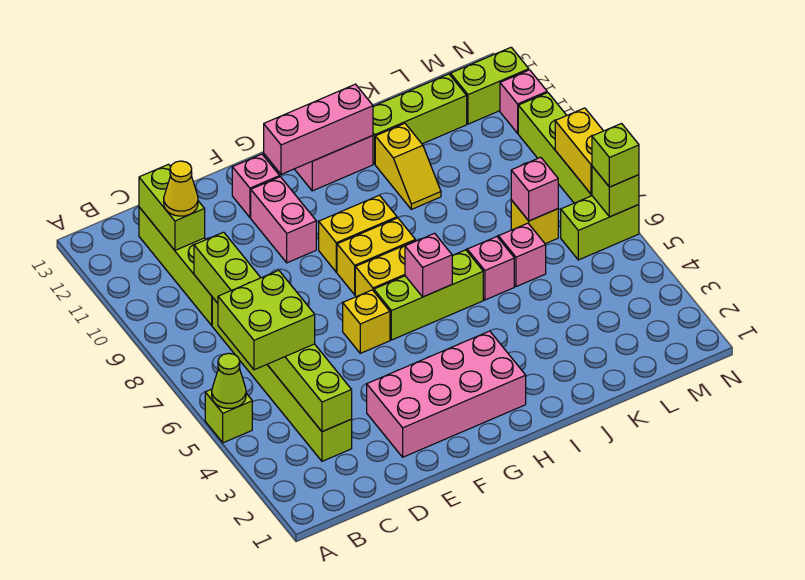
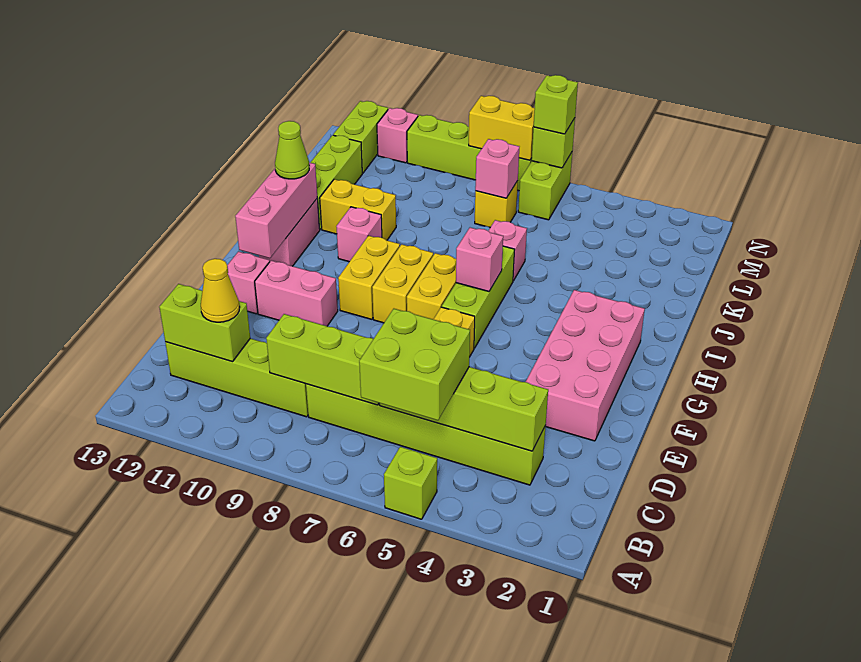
lime cone A5 level 2 -> lime cone I12 level 3
yellow slope J10:J11 level 1 top 11 -> yellow brick J10:J11 level 1
pink brick K6 level 1 -> pink brick I10 level 1

